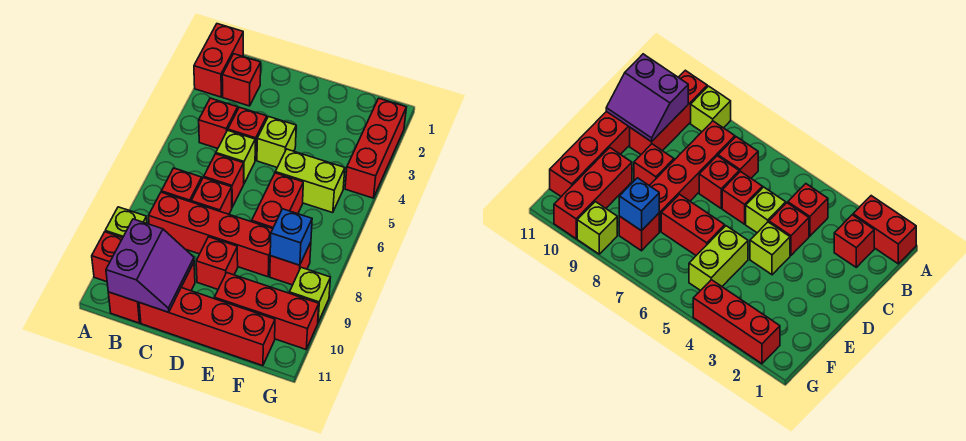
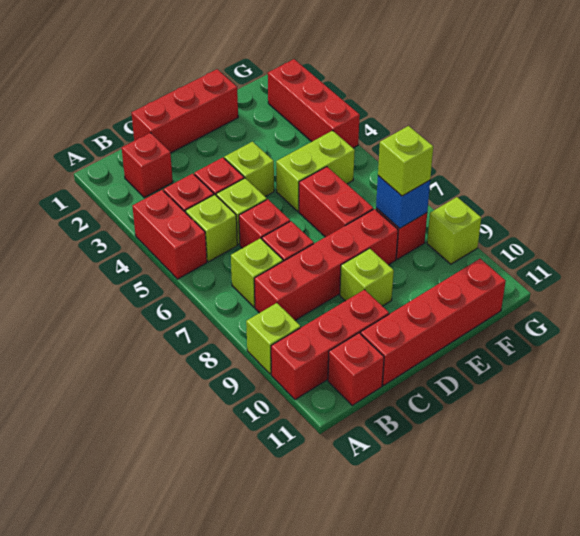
red brick A1:A2 level 1 -> red brick A4:A5 level 1
none -> lime brick B5 level 1
red brick B7 level 1 -> lime brick B7 level 1
purple slope B10:C11 level 2 top B -> none
red brick D9 level 1 -> lime brick D9 level 1
red brick E10:G10 level 1 -> red brick C1:E1 level 1
none -> lime brick F8 level 3

